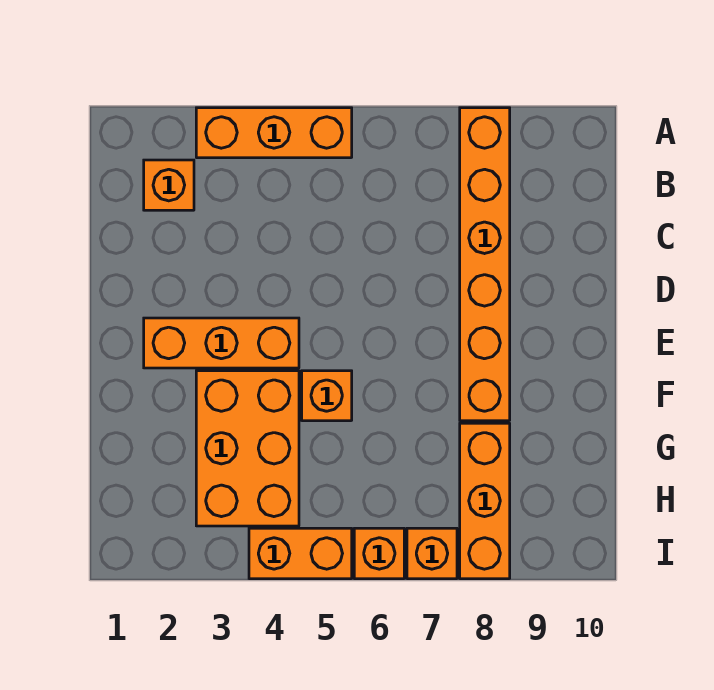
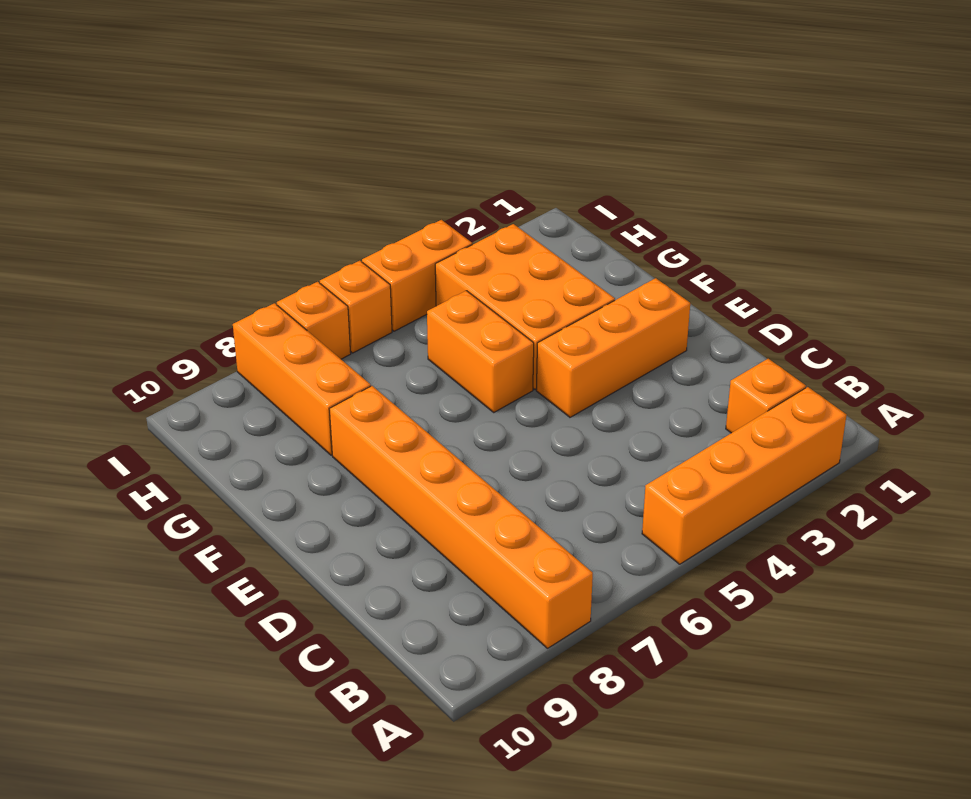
orange brick A3:A5 level 1 -> orange brick A2:A5 level 1
orange brick F5 level 1 -> orange brick F5:G5 level 1

